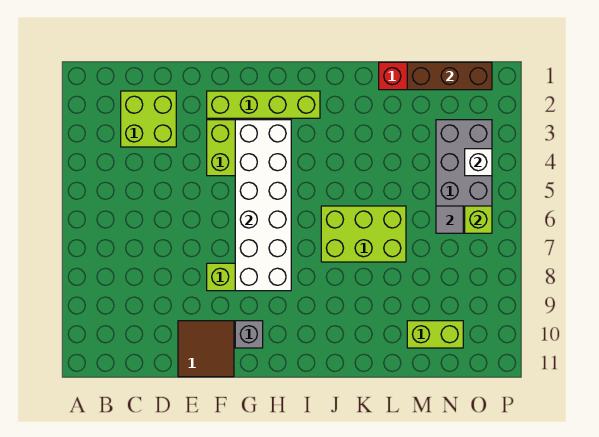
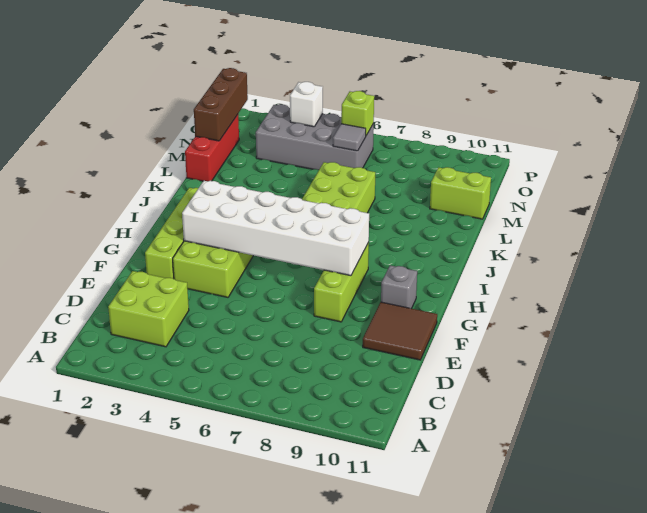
lime brick M10:N10 level 1 -> lime brick M10:M11 level 1

